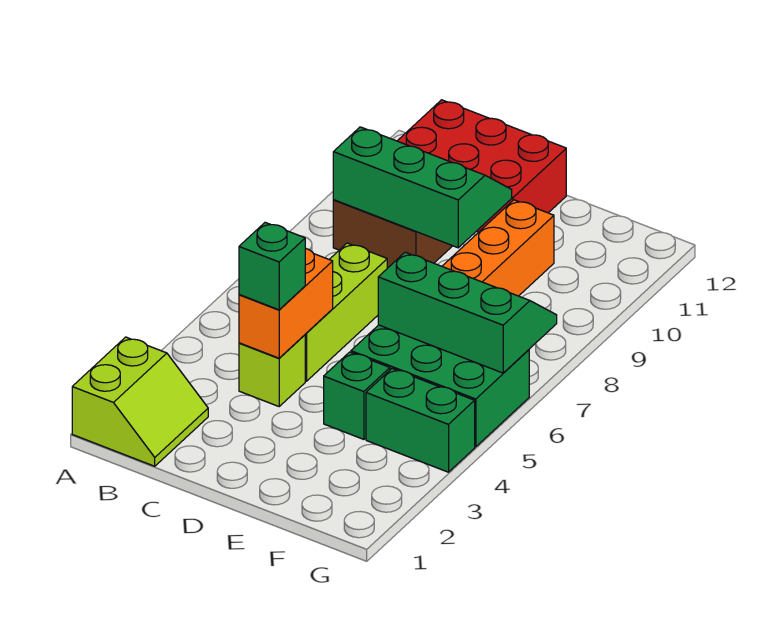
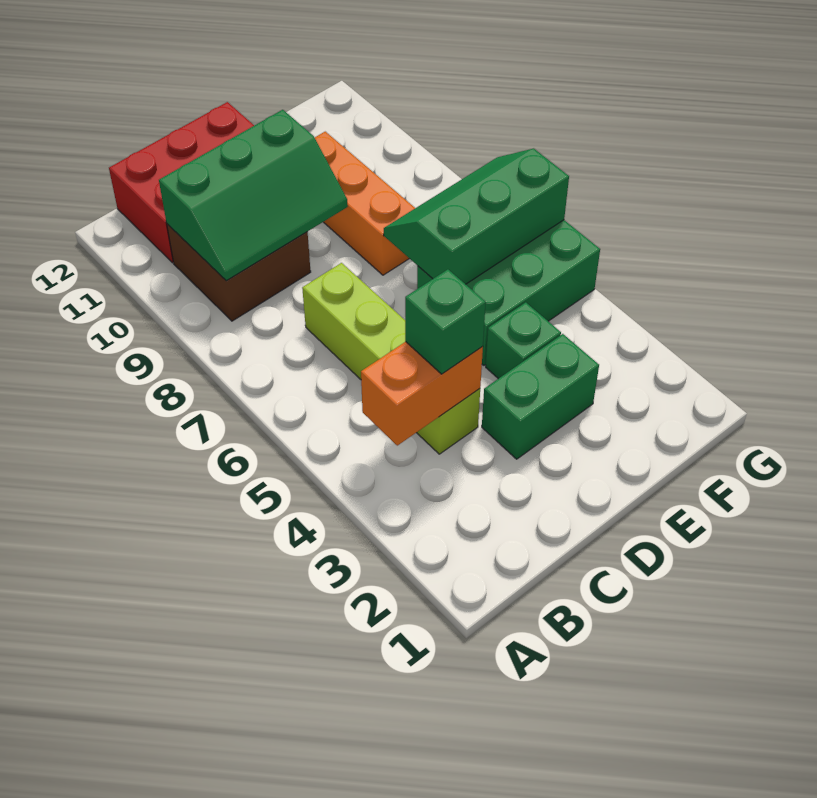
lime slope A1:B2 level 1 top A -> none
green slope B9:D10 level 2 top 9 -> green slope B9:D10 level 2 top 10
orange brick C4:C5 level 2 -> orange brick B4:C4 level 2
green brick F4:G4 level 1 -> green brick D3:E3 level 1

